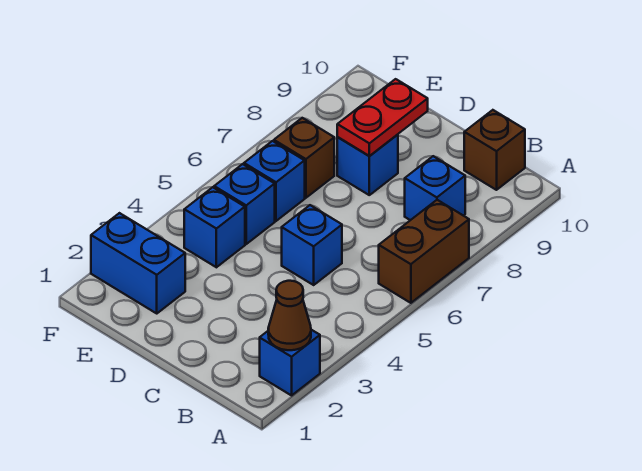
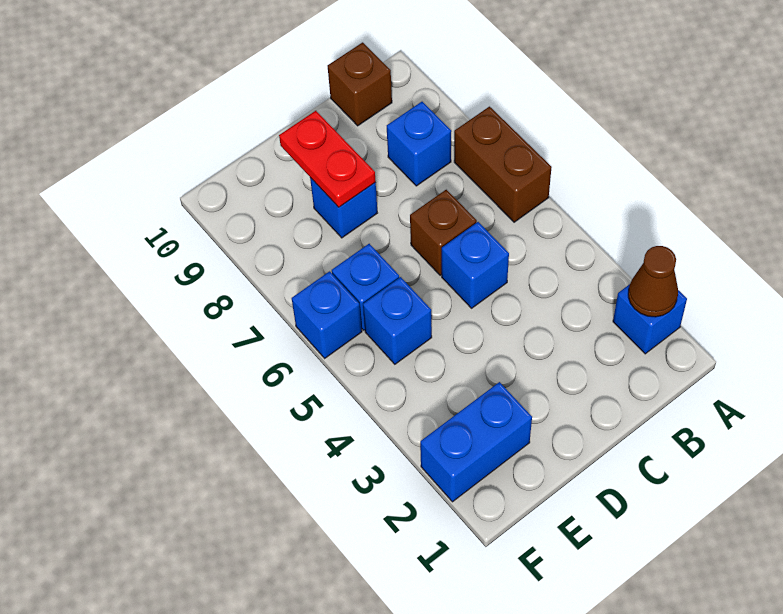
blue brick E4 level 1 -> blue brick F6 level 1
brown brick E7 level 1 -> brown brick C6 level 1

